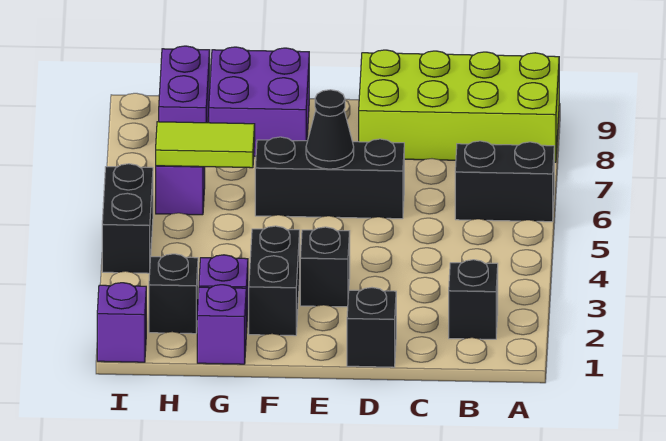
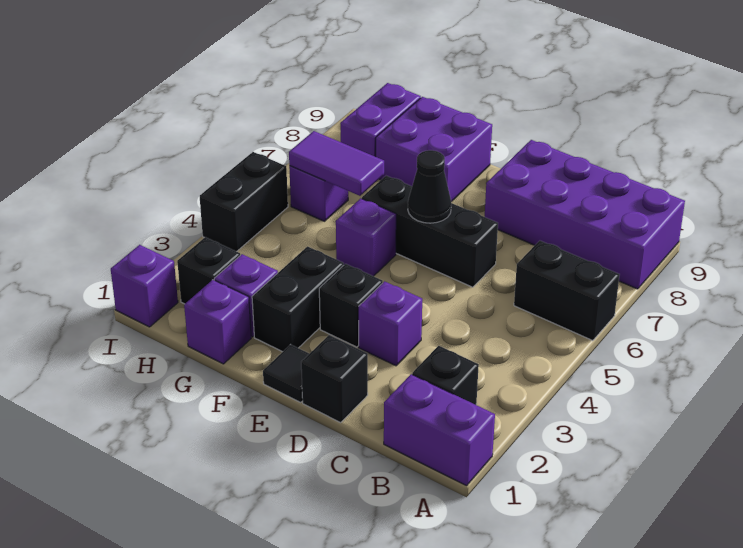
none -> purple brick A1:B1 level 1
lime brick A8:D9 level 1 -> purple brick A8:D9 level 1
none -> purple brick D3 level 1
none -> black tile E1 level 1
none -> purple brick F5 level 1
lime tile G6:H6 level 2 -> purple tile G6:H6 level 2

